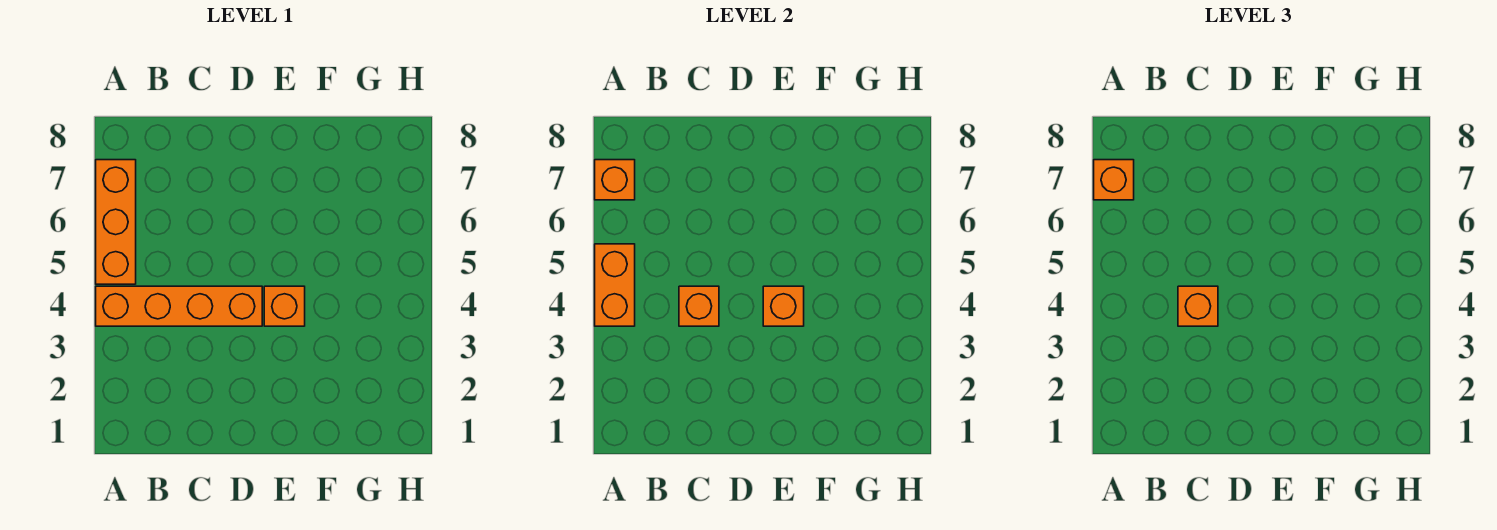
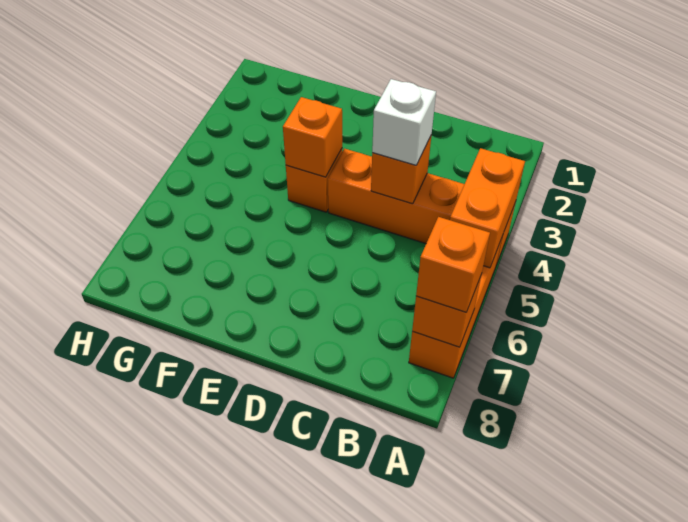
orange brick C4 level 3 -> white brick C4 level 3

